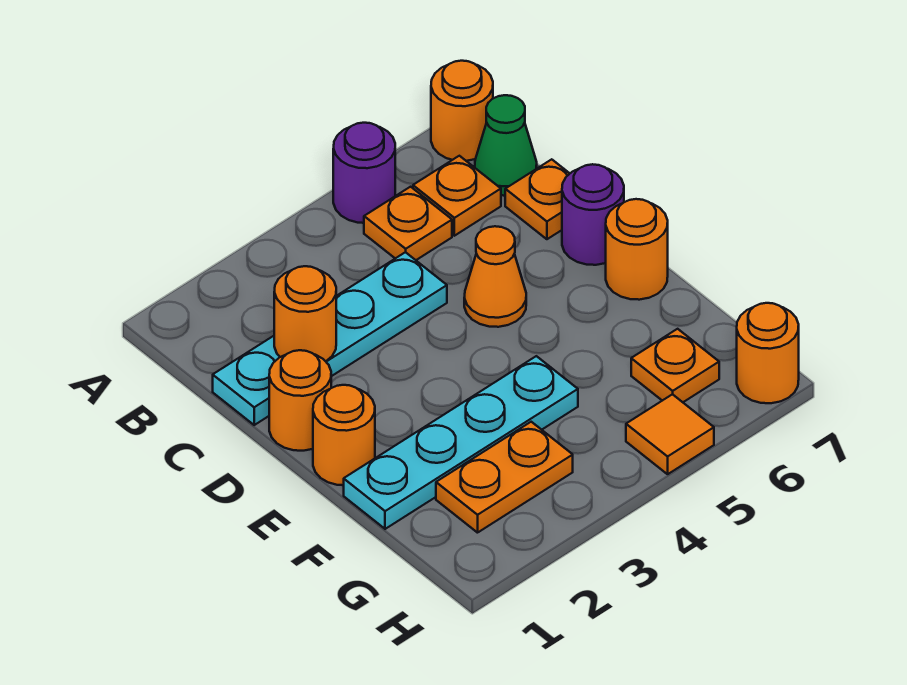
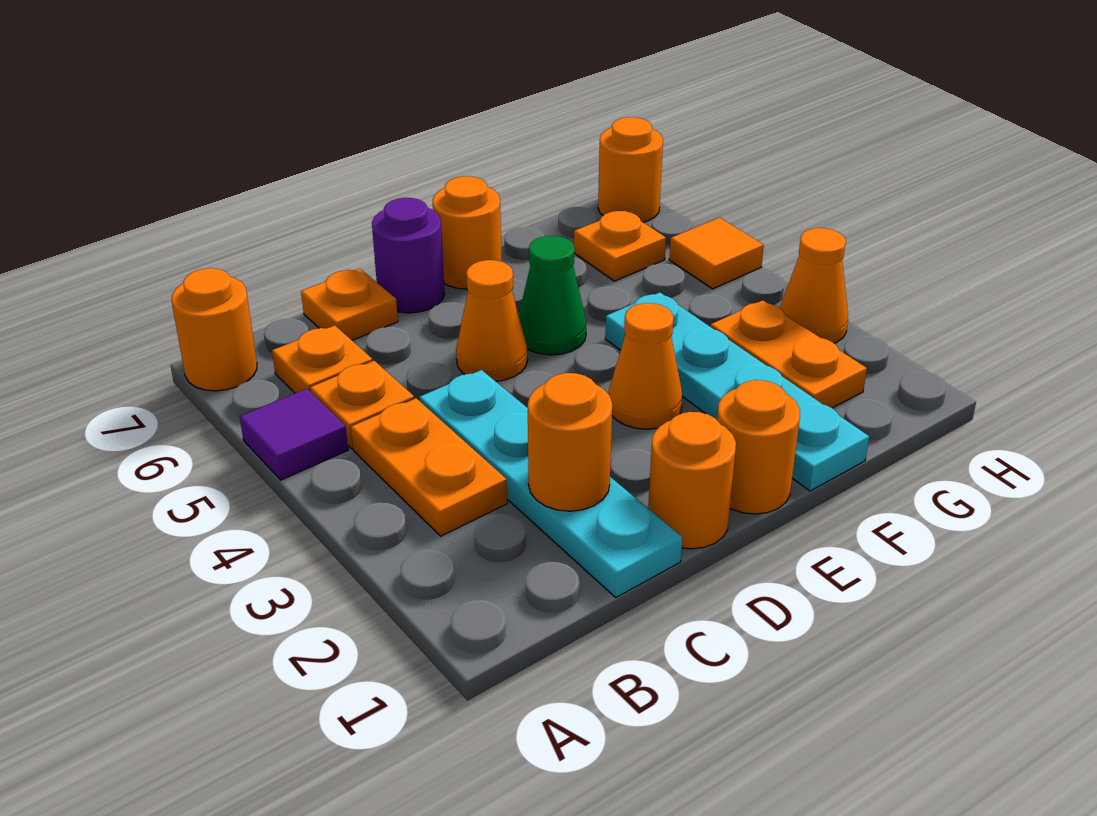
purple round brick A5 level 1 -> purple tile A5 level 1
none -> orange plate B3:B4 level 1
green cone B7 level 1 -> green cone E5 level 1
none -> orange cone E3 level 1
none -> orange cone H3 level 1

